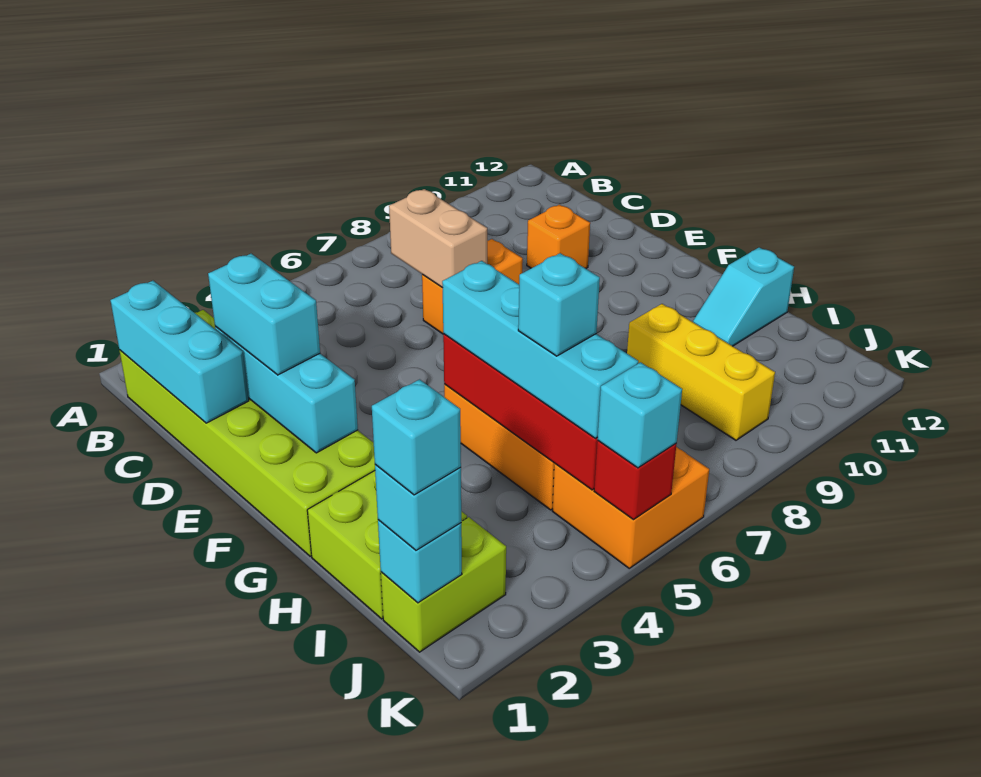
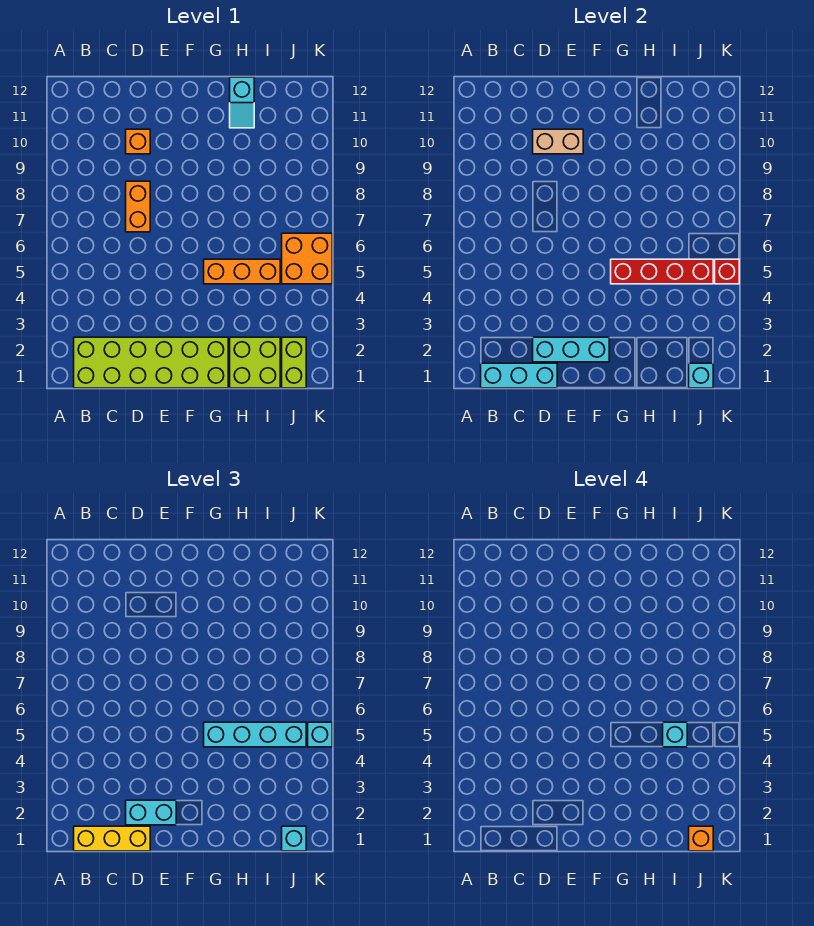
tan brick C7:D7 level 2 -> tan brick D10:E10 level 2
yellow brick H9:J9 level 1 -> yellow brick B1:D1 level 3
cyan brick J1 level 4 -> orange brick J1 level 4

